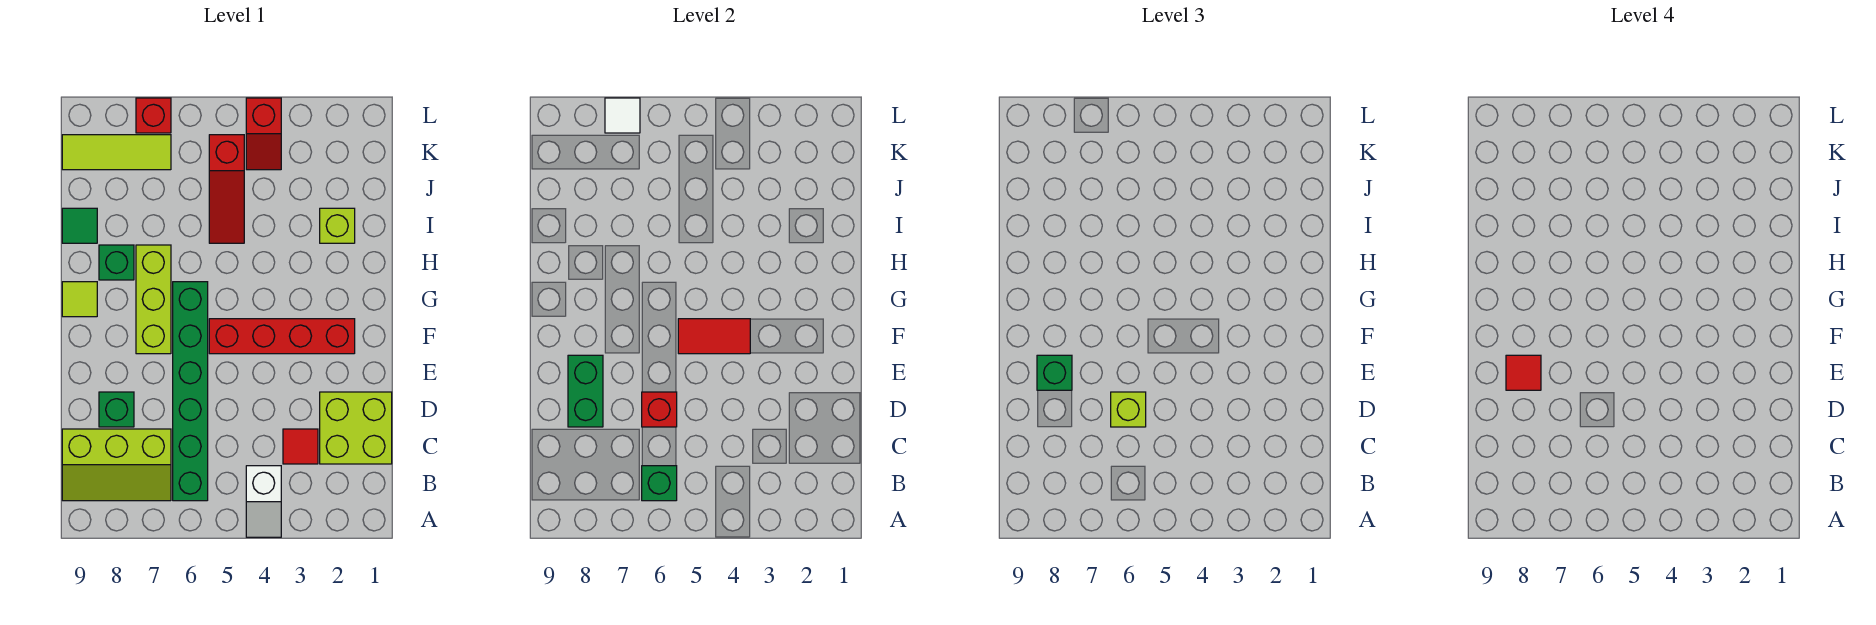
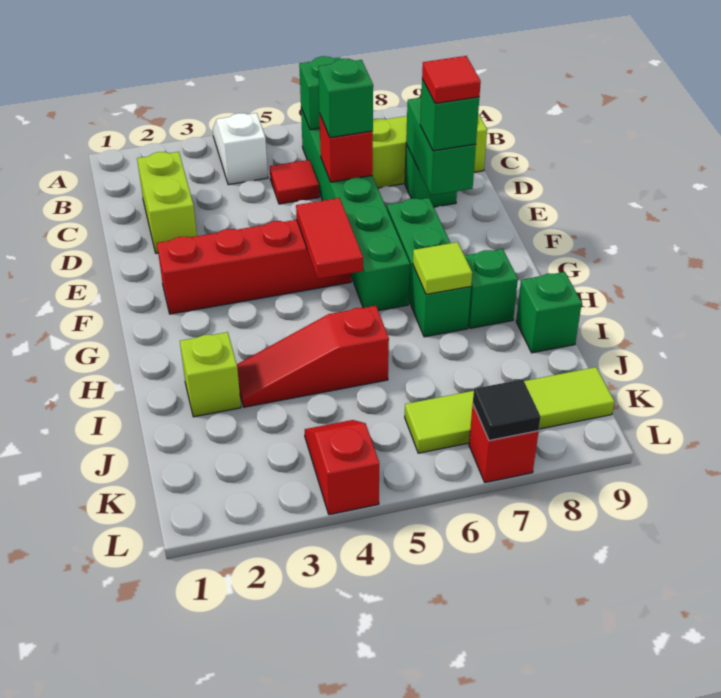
lime brick C1:D2 level 1 -> lime brick C2:D2 level 1
red tile C3 level 1 -> red tile C5 level 1
lime brick D6 level 3 -> green brick D6 level 3
red tile F4:F5 level 2 -> red tile F5:G5 level 2
lime brick F7:H7 level 1 -> green brick F7:H7 level 1
lime tile G9 level 1 -> lime tile H7 level 2
red slope I5:K5 level 1 top K -> red slope I3:I5 level 1 top 5
green tile I9 level 1 -> green brick I9 level 1
lime tile K7:K9 level 1 -> lime tile K6:K9 level 1
white tile L7 level 2 -> black tile L7 level 2

